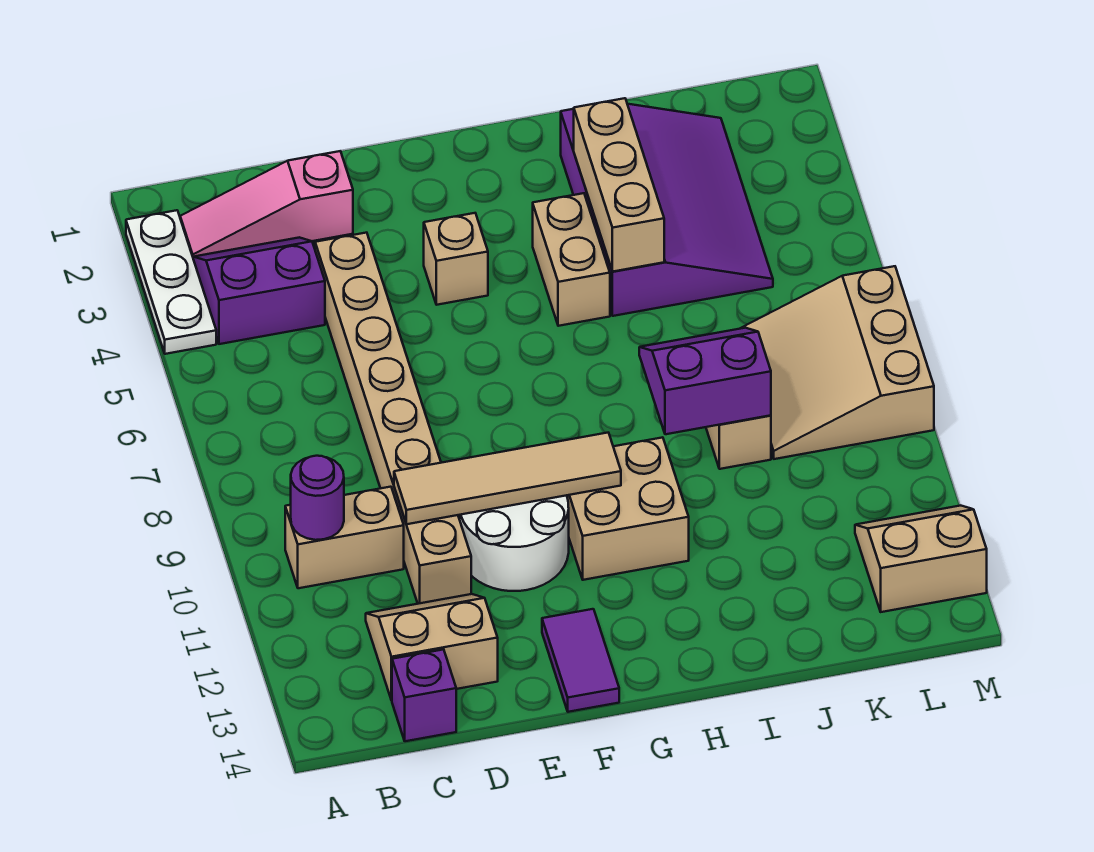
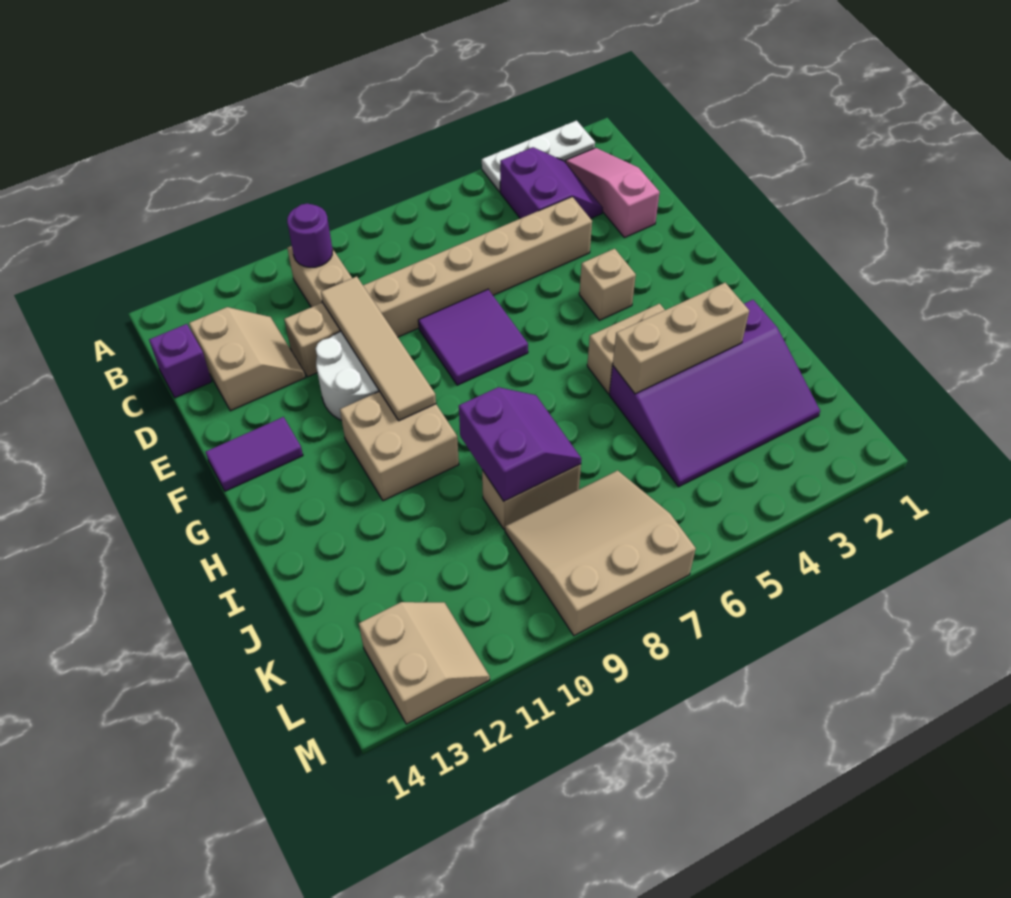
none -> purple tile E7:F8 level 1

